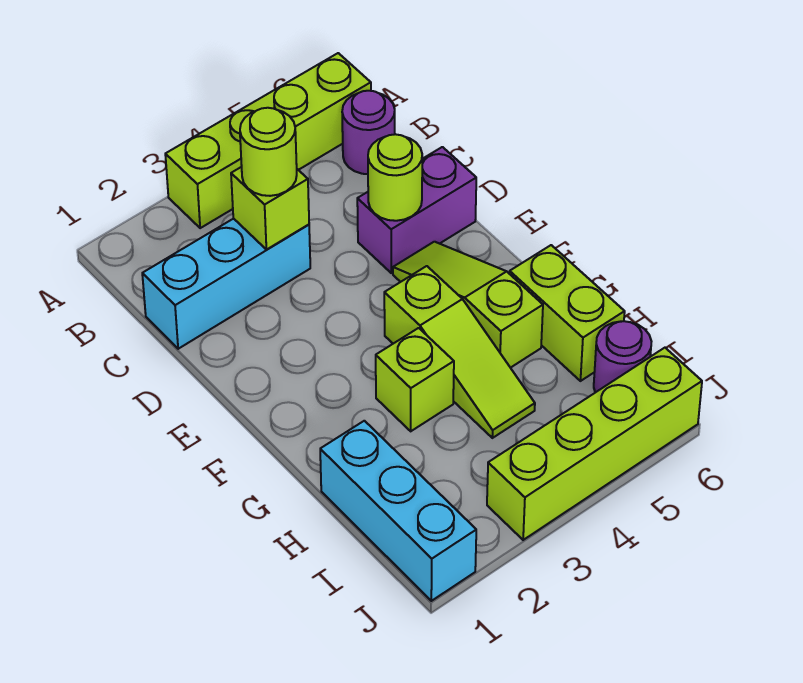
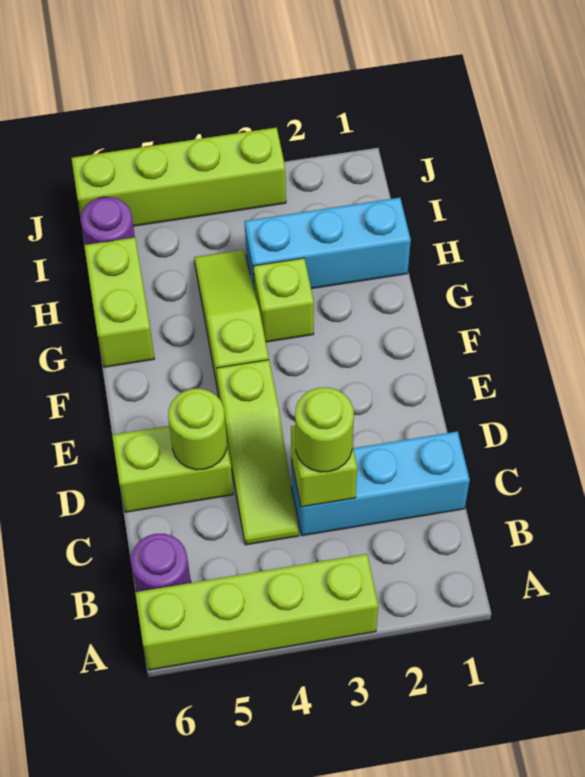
purple brick D5:D6 level 1 -> lime brick D5:D6 level 1
lime slope E5:G5 level 1 top G -> lime slope C4:E4 level 1 top E
cyan brick H1:J1 level 1 -> cyan brick H1:H3 level 1

